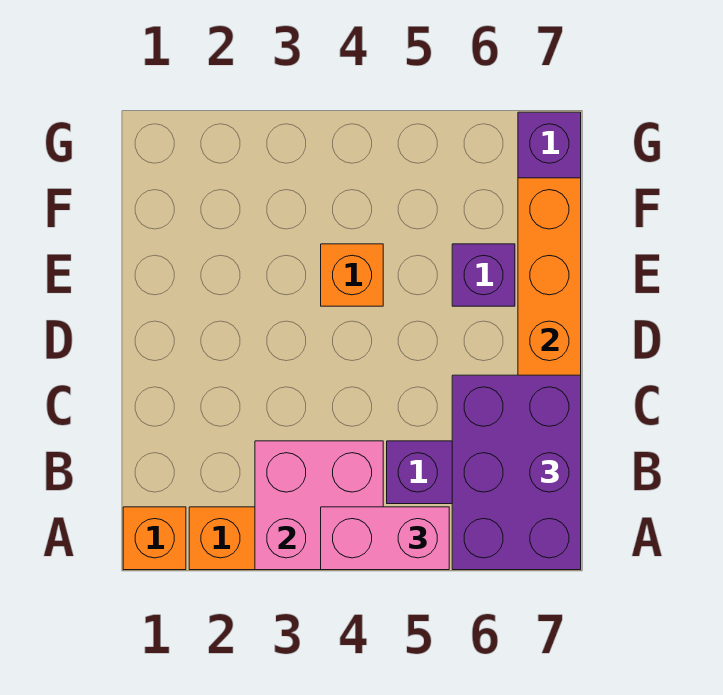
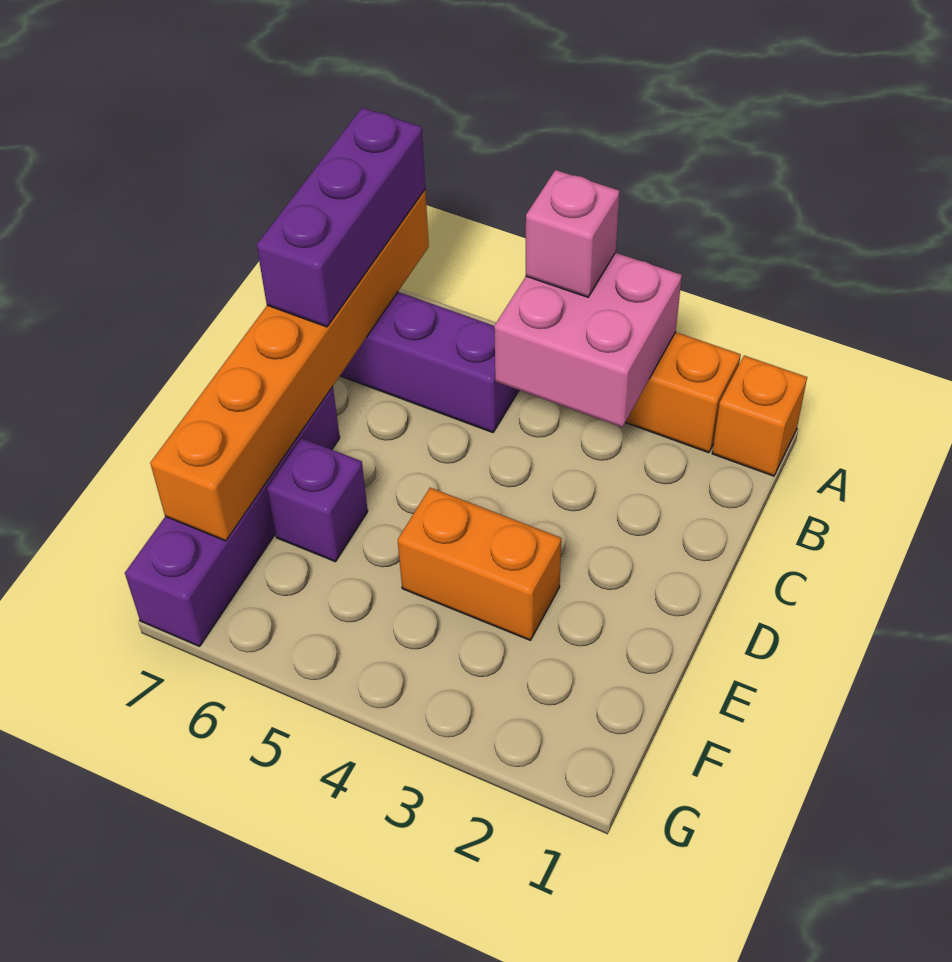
pink brick A4:A5 level 3 -> pink brick A4 level 3
purple brick A6:C7 level 3 -> purple brick A7:C7 level 3
orange brick E4 level 1 -> orange brick E3:E4 level 1

